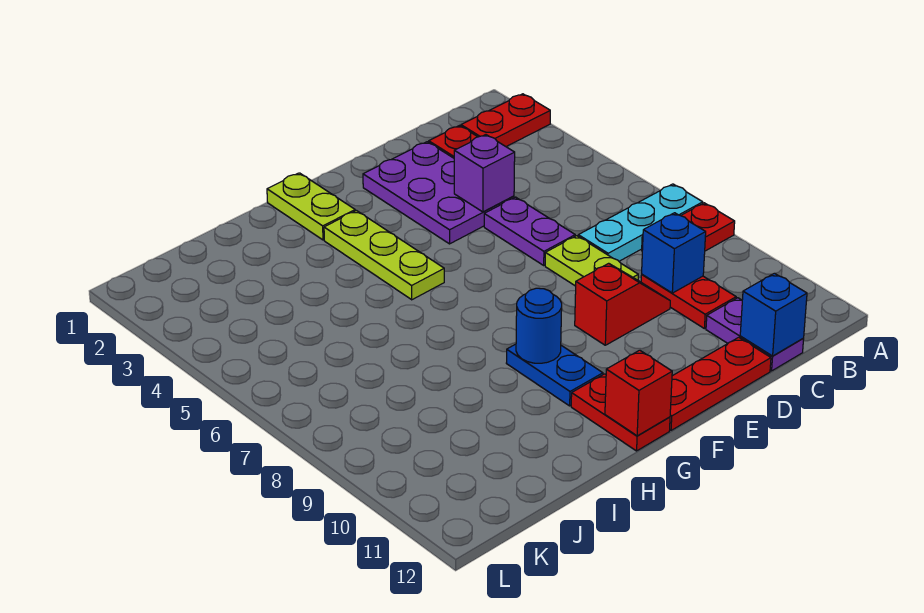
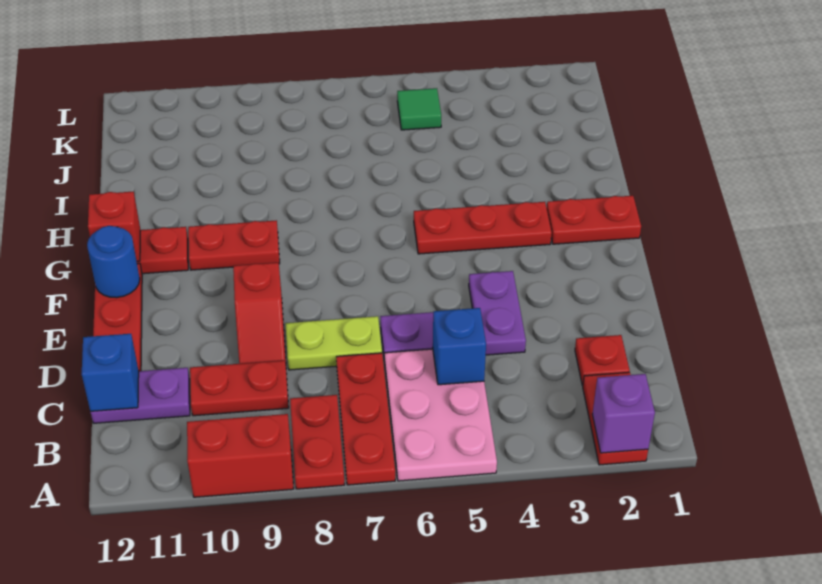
none -> pink plate A5:C6 level 1
cyan plate A7:C7 level 1 -> red plate A7:C7 level 1
none -> red brick A9:A10 level 1
blue brick C9 level 2 -> blue brick C5 level 2
purple plate D2:E4 level 1 -> purple plate D4:E4 level 1
purple brick D4 level 2 -> purple brick A2 level 2
lime plate G1:G2 level 1 -> red plate G1:G2 level 1
lime plate G3:G5 level 1 -> red plate G3:G5 level 1
blue plate G9:G10 level 1 -> red plate G9:G10 level 1
blue round brick G9 level 2 -> blue round brick F12 level 2
none -> green tile K5 level 1

